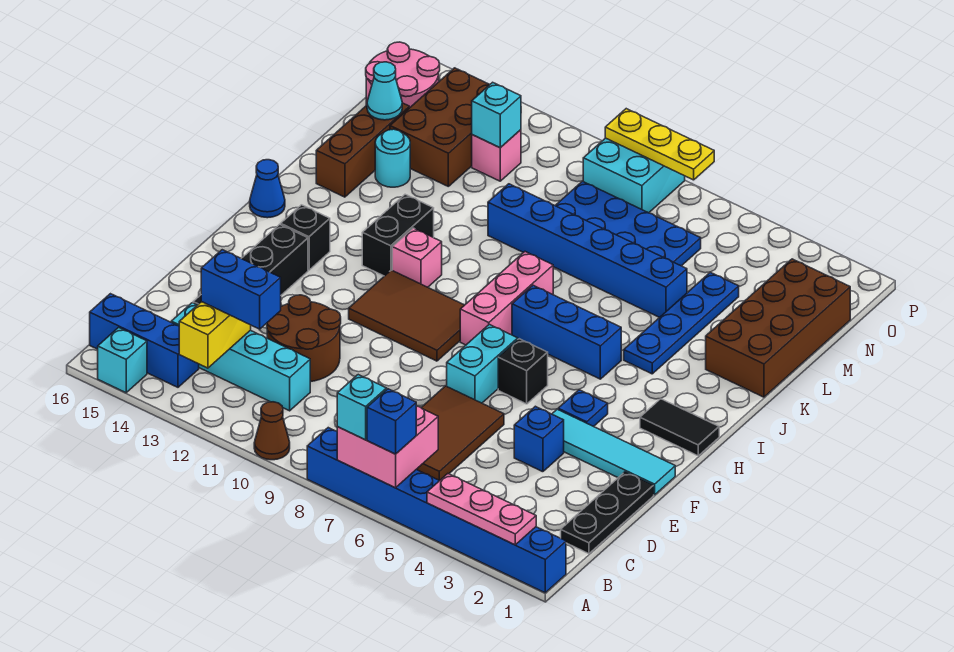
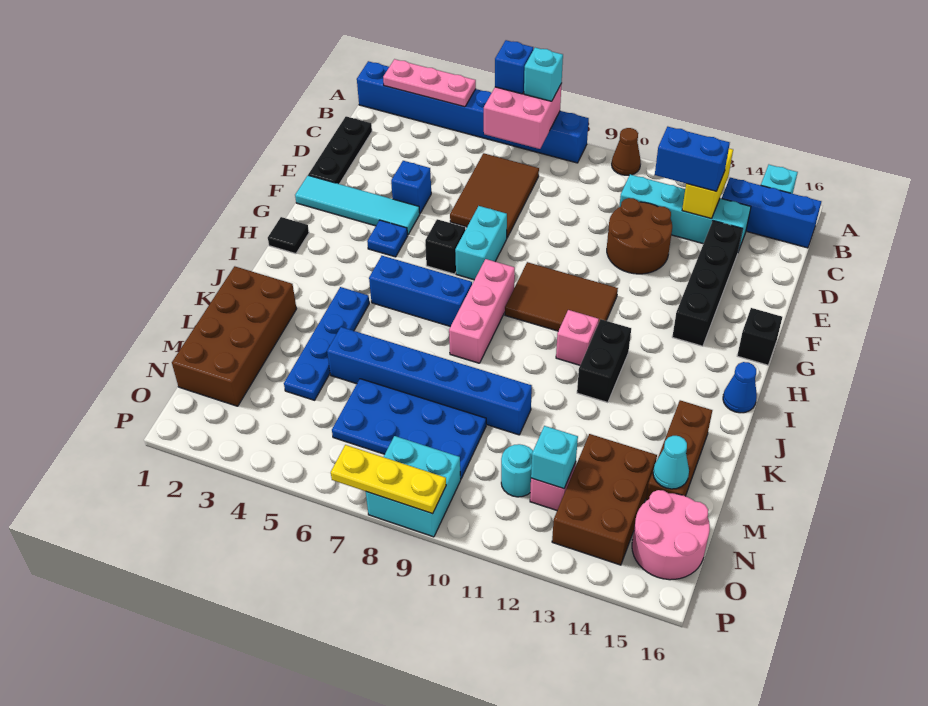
black tile H1:H2 level 1 -> black tile H1 level 1
black brick H14 level 1 -> black brick G16 level 1
cyan round brick L14 level 1 -> cyan round brick N11 level 1

